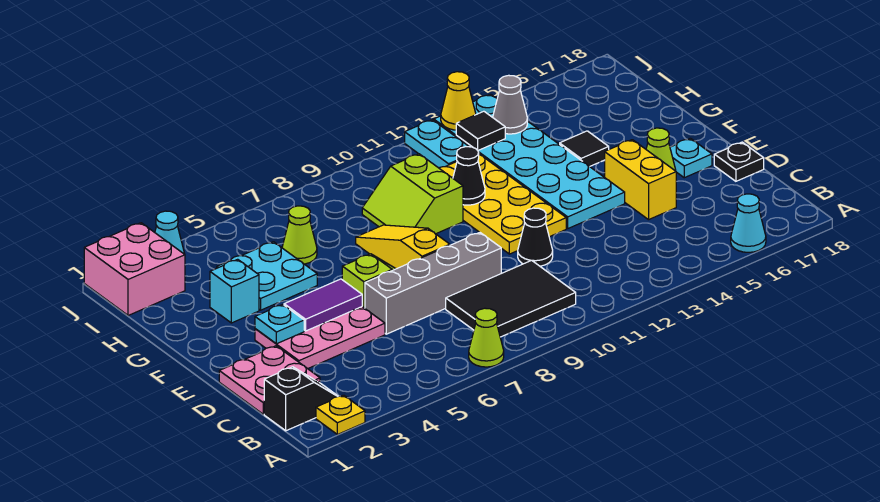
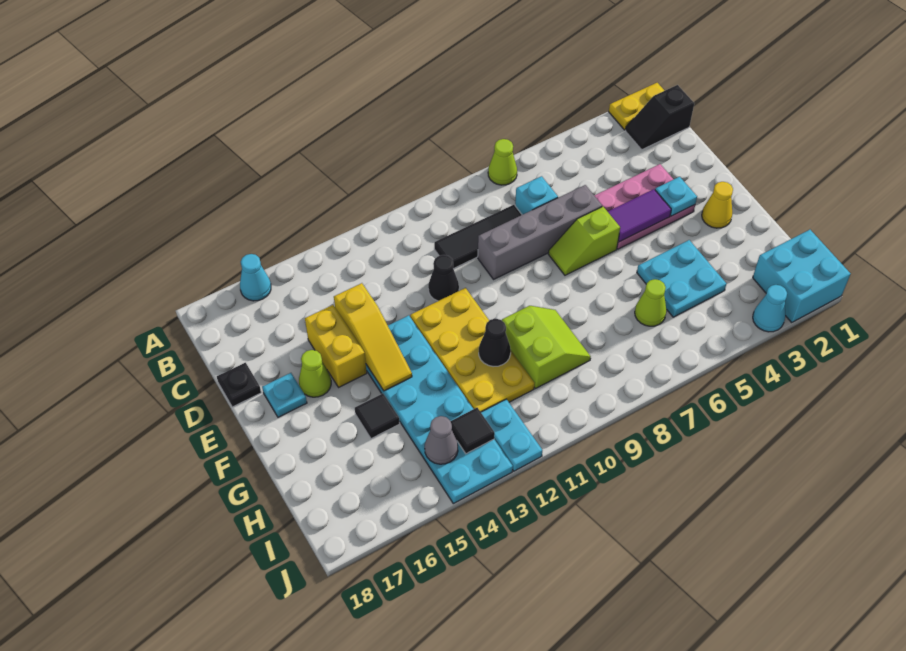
yellow plate A2 level 1 -> yellow plate A1:A2 level 1
black tile B8:C10 level 1 -> black tile C8:C10 level 1
pink plate C1:D2 level 1 -> none
yellow slope E8:G8 level 1 top E -> yellow slope D14:F14 level 2 top D
cyan brick G3 level 1 -> cyan brick C7 level 1
pink brick I1:J2 level 1 -> cyan brick I1:J2 level 1
yellow cone J13 level 2 -> yellow cone F2 level 1

